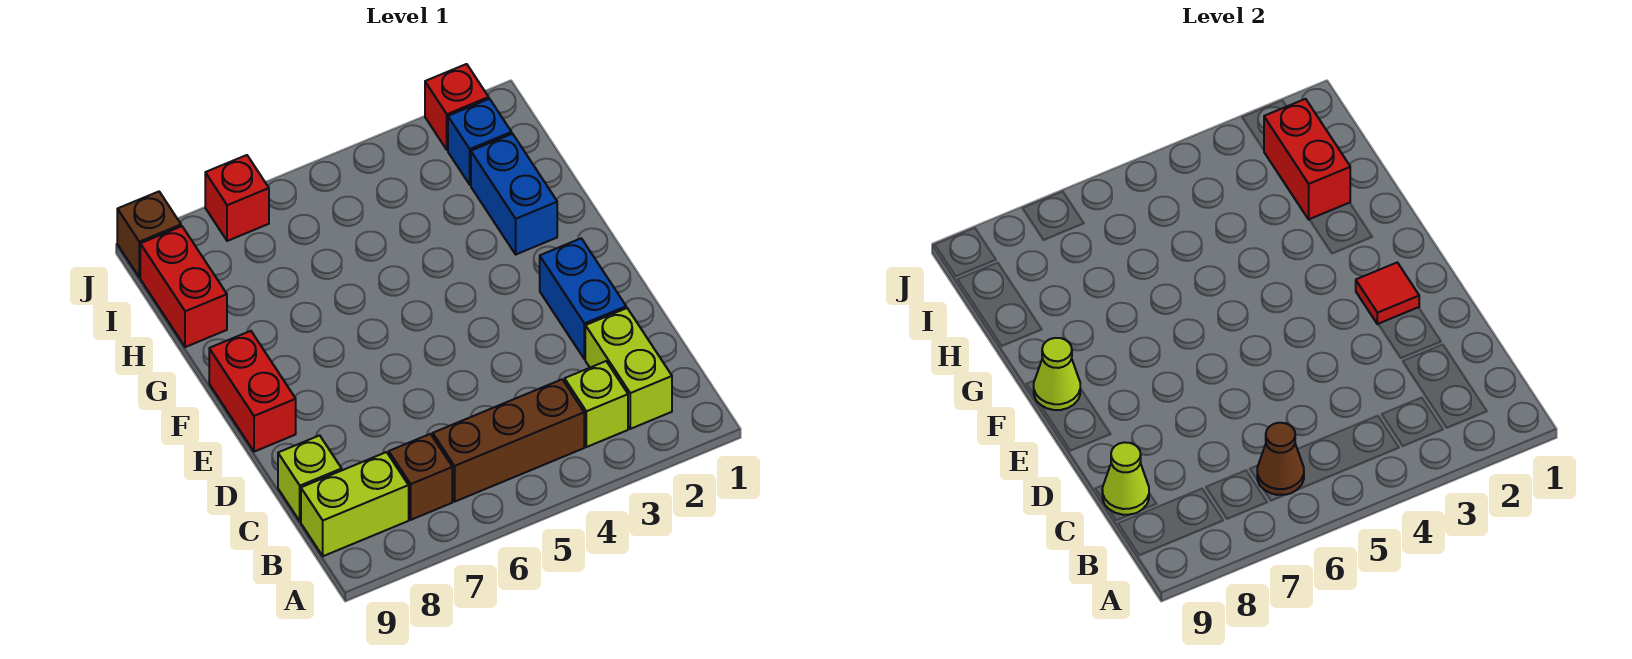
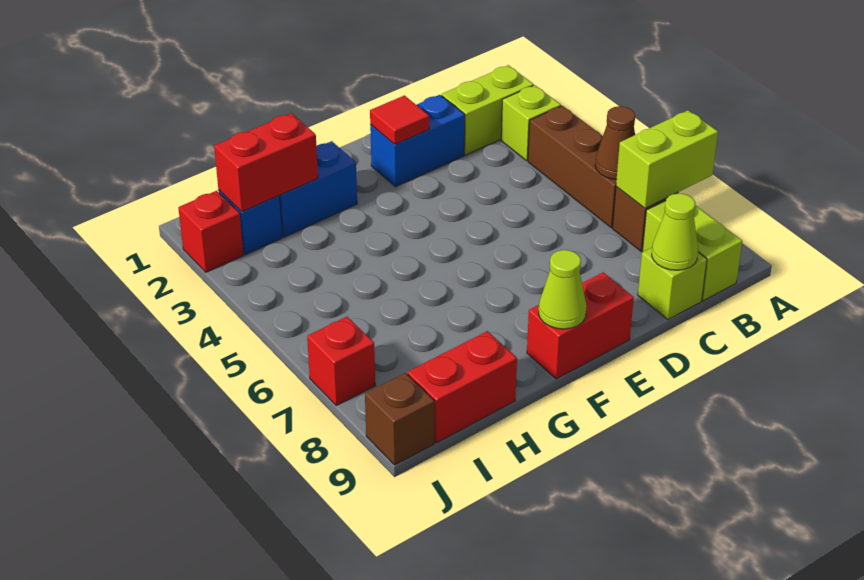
none -> lime brick A7:B7 level 2

